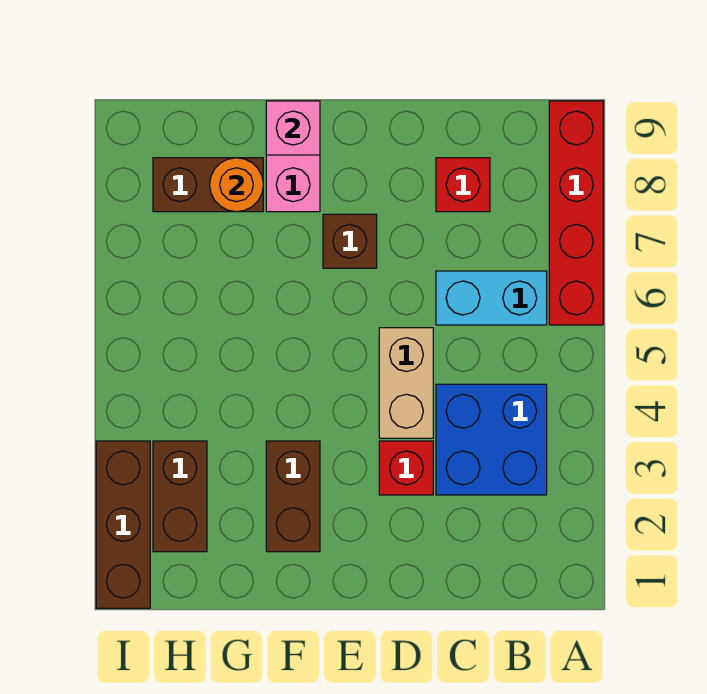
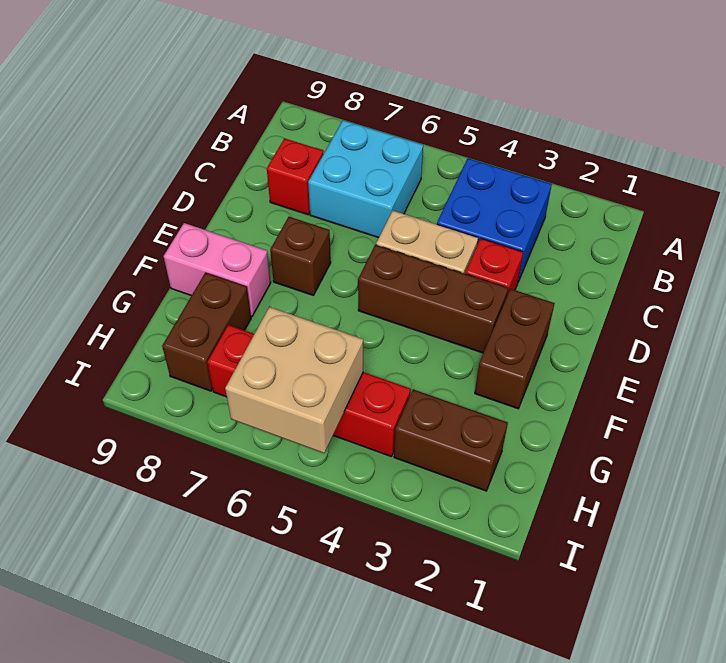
red brick A6:A9 level 1 -> red brick H4:H7 level 1
cyan brick B6:C6 level 1 -> cyan brick B6:C7 level 1
brown brick F2:F3 level 1 -> brown brick E2:F2 level 1
pink brick F9 level 2 -> none
orange round brick G8 level 2 -> none
none -> tan brick H5:I6 level 2
brown brick I1:I3 level 1 -> brown brick E3:E5 level 1

